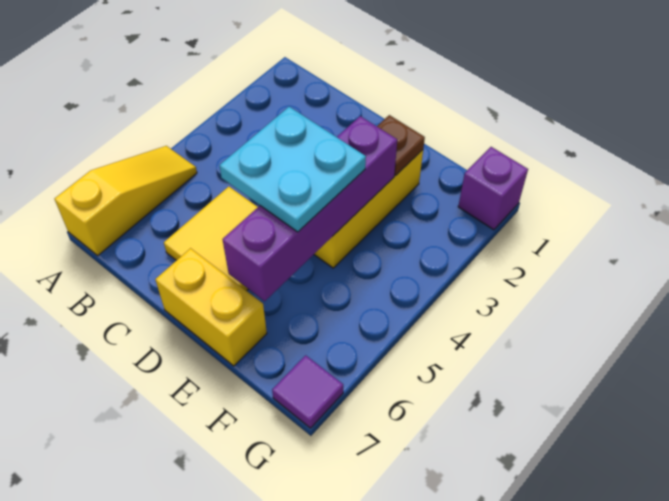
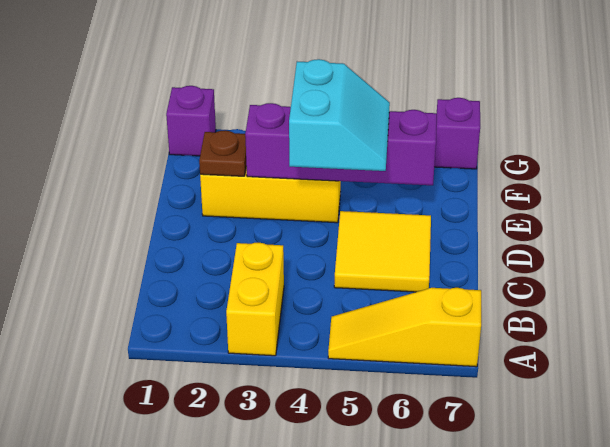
cyan plate D4:E5 level 3 -> cyan slope D4:E5 level 3 top 4
yellow brick D7:E7 level 1 -> yellow brick A3:B3 level 1
purple tile G7 level 1 -> purple brick G7 level 1

